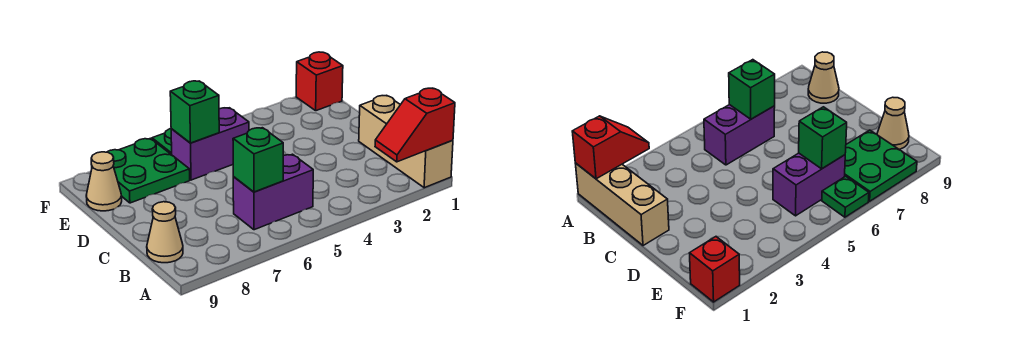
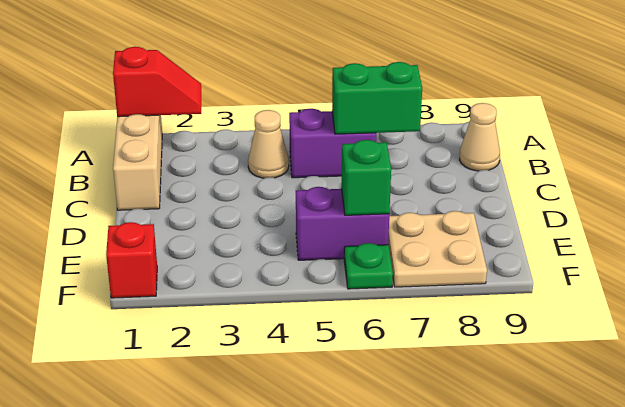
green brick B6 level 2 -> green brick B6:B7 level 2
green plate E7:F8 level 1 -> tan plate E7:F8 level 1
tan cone E9 level 1 -> tan cone B4 level 1

